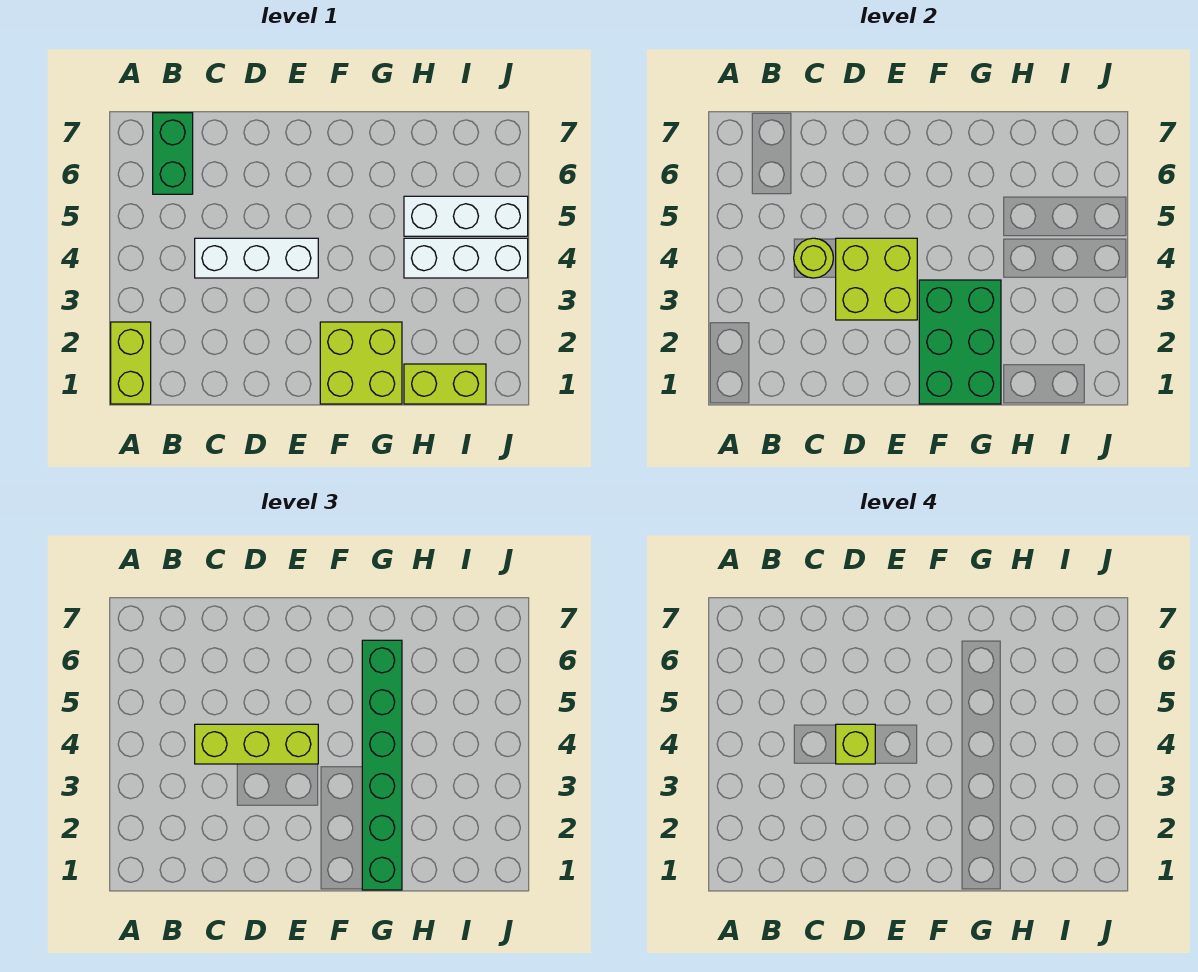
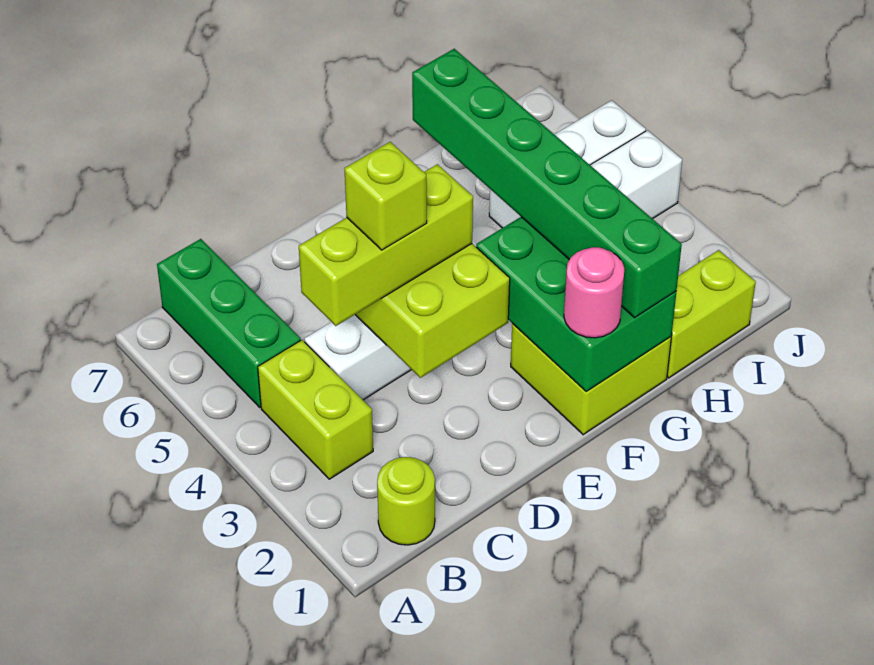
lime brick A1:A2 level 1 -> lime brick B3:B4 level 1
green brick B6:B7 level 1 -> green brick B5:B7 level 1
lime round brick C4 level 2 -> lime round brick B1 level 1
none -> pink round brick F1 level 3

